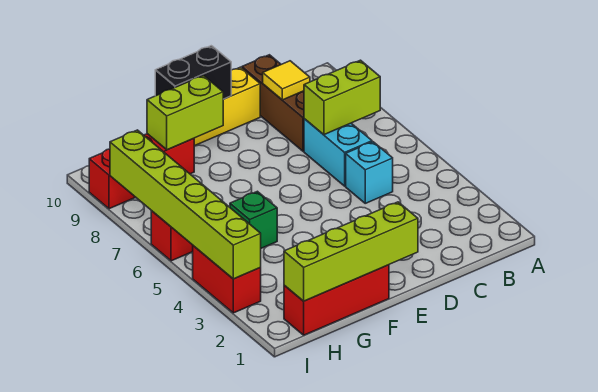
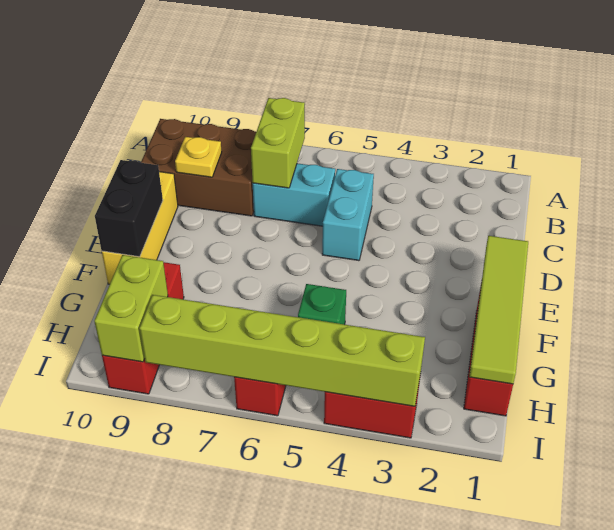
cyan brick C5 level 1 -> cyan brick C5:D5 level 1
brown brick C8:C10 level 1 -> brown brick B8:C10 level 1
yellow tile C9 level 2 -> yellow plate C9 level 2
lime brick E1:H1 level 2 -> lime tile E1:H1 level 2
lime brick F9:G9 level 2 -> lime brick H9:I9 level 2

